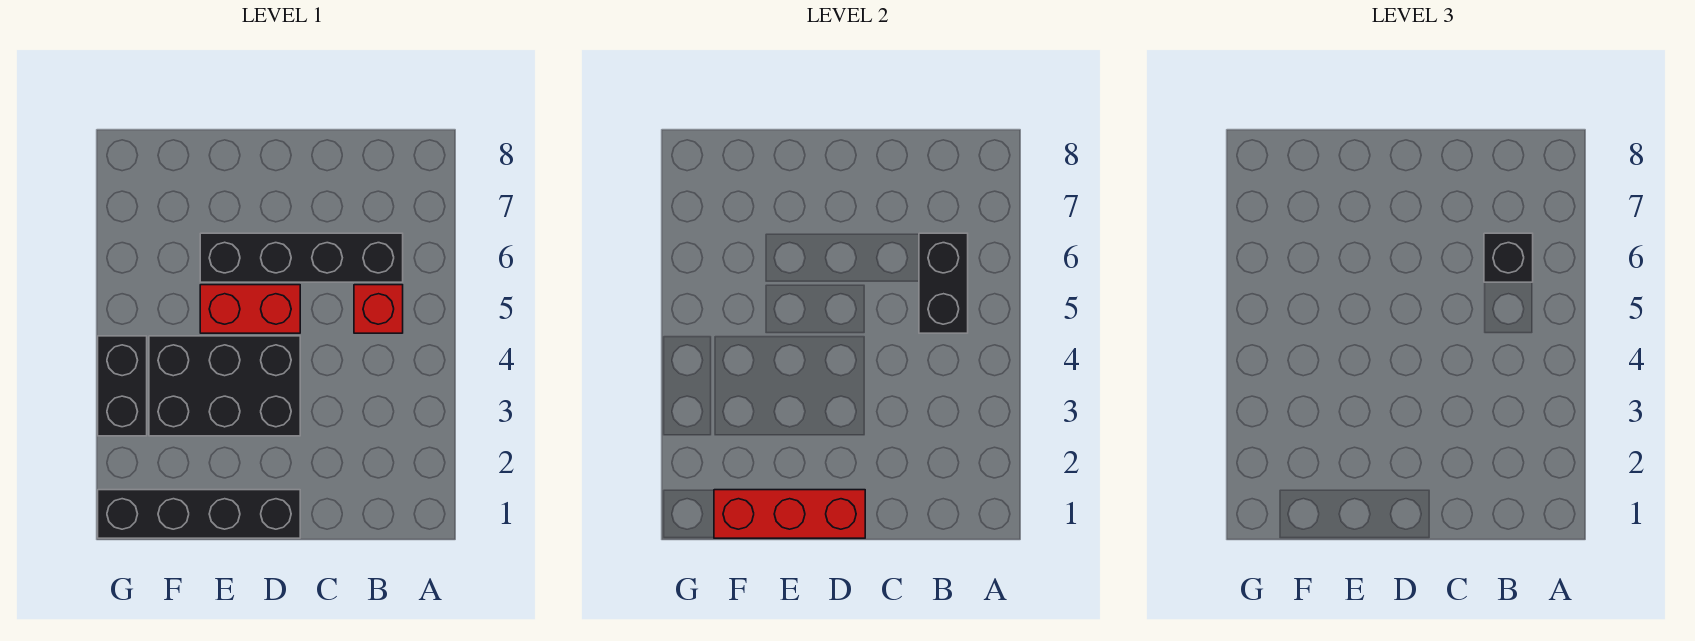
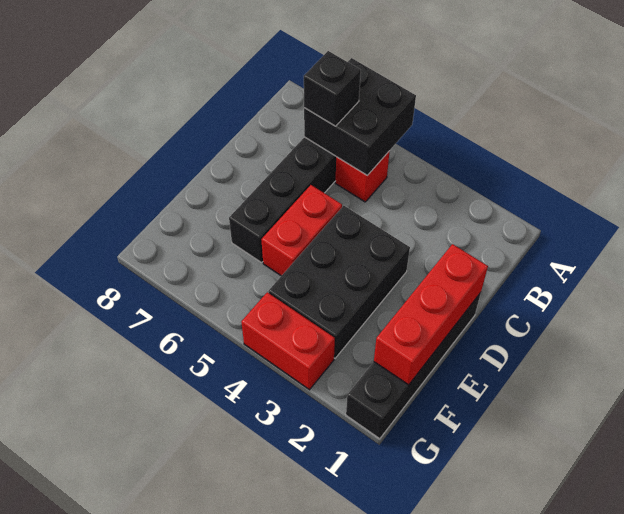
black brick B5:B6 level 2 -> black brick A5:B6 level 2
black brick G3:G4 level 1 -> red brick G3:G4 level 1

